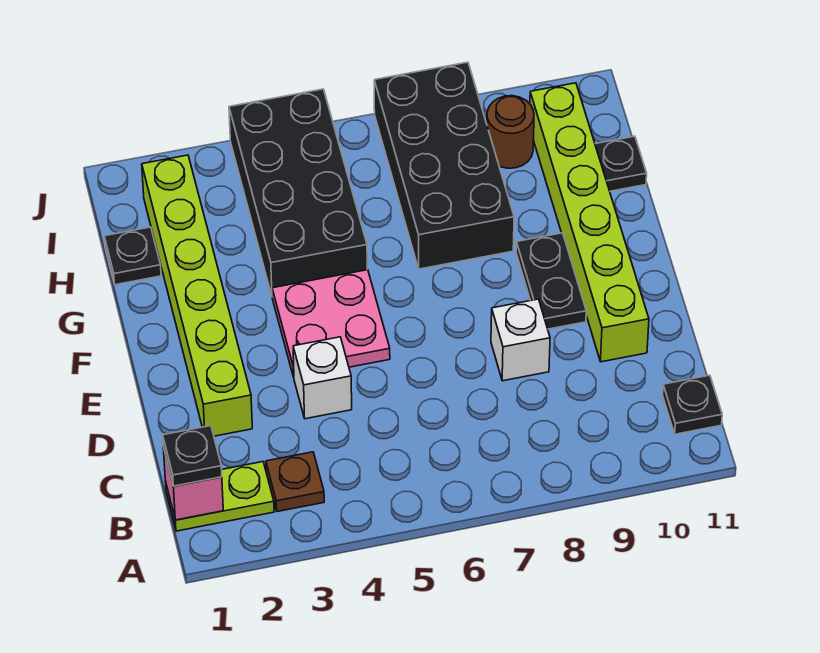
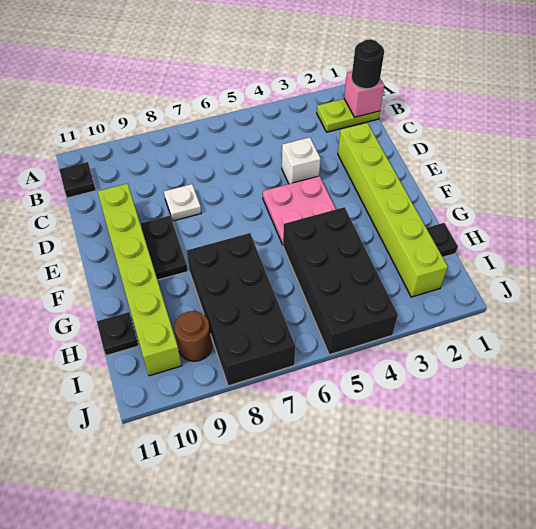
black plate B1 level 3 -> black round brick B1 level 3
brown plate B3 level 1 -> none
white brick D8 level 1 -> white plate D8 level 1

